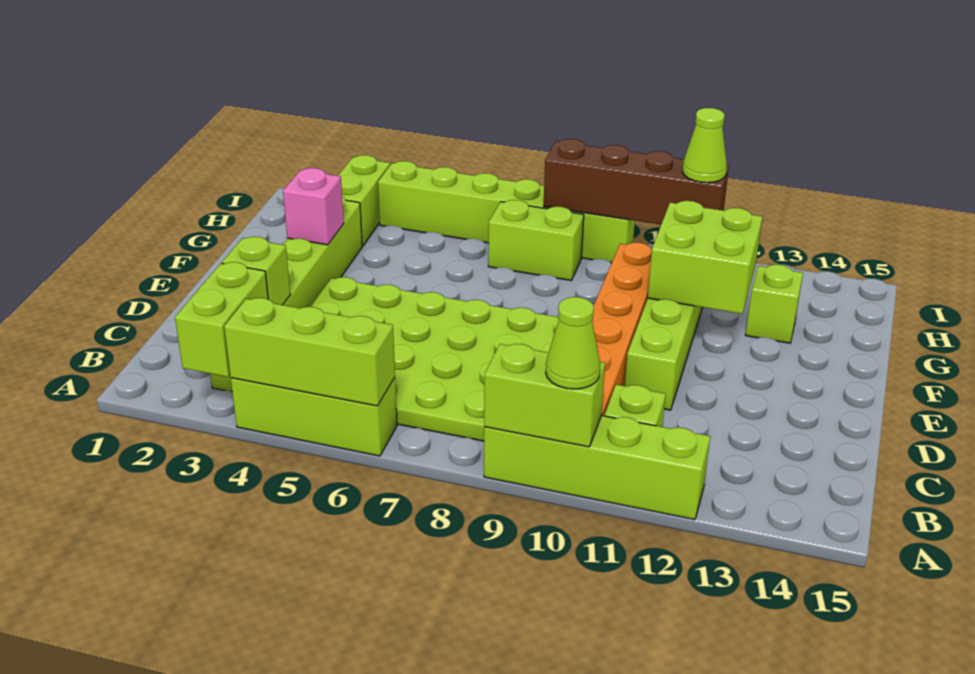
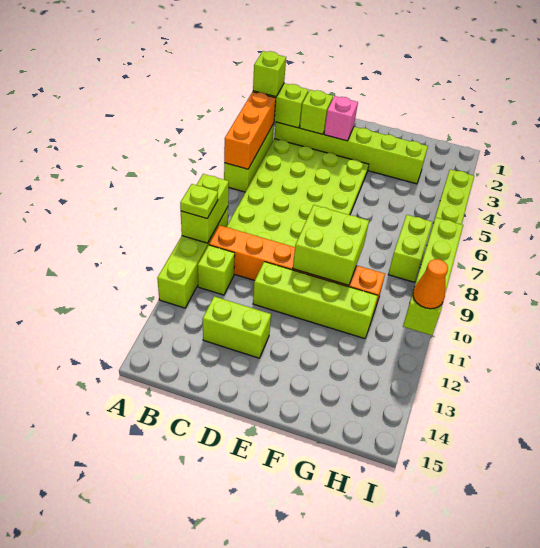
lime brick A4:A6 level 2 -> orange brick A4:A6 level 2
lime cone A10 level 3 -> lime plate A10 level 3
pink brick F3 level 2 -> pink brick D3 level 2
lime brick F11:G12 level 2 -> lime brick E9:F10 level 2
lime brick G13 level 1 -> lime brick A3 level 3
lime brick H3:I3 level 1 -> lime brick C13:D13 level 1
brown brick I8:I11 level 2 -> lime brick I8:I11 level 2
lime cone I11 level 3 -> orange cone I11 level 3

